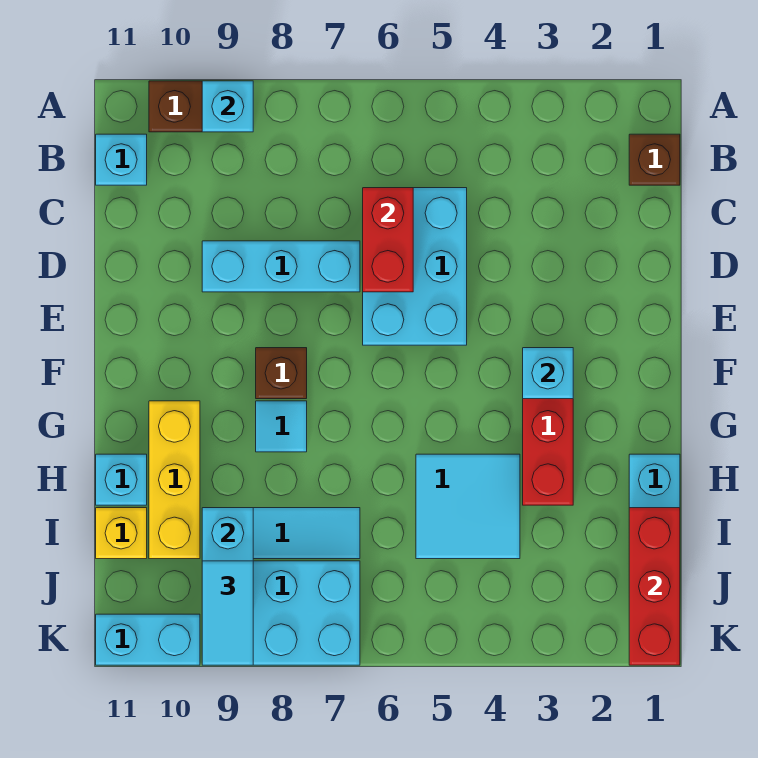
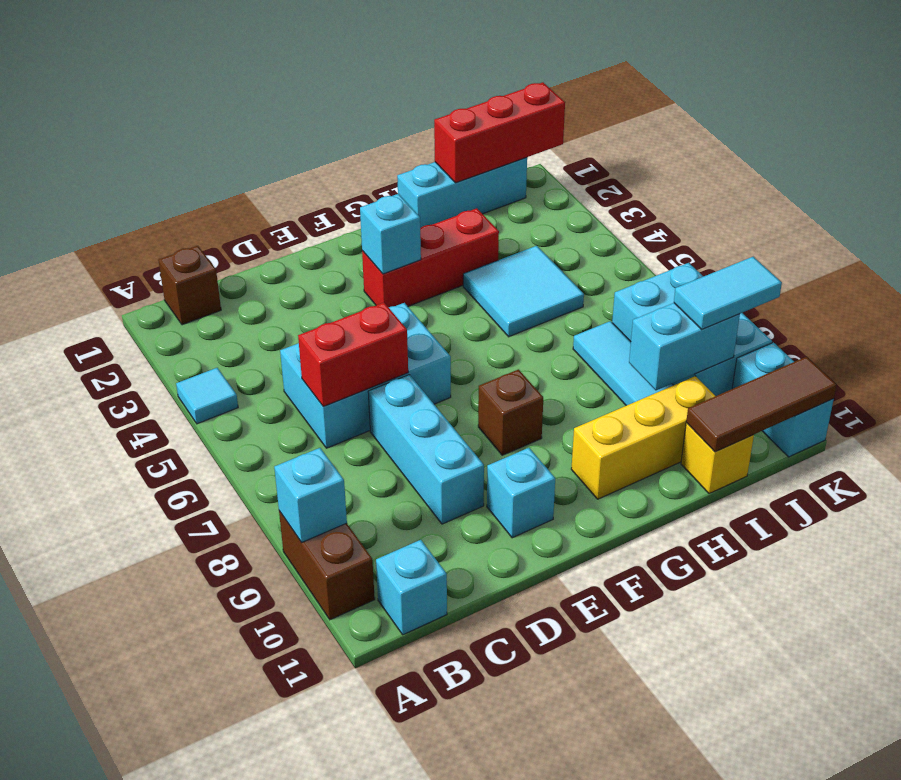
cyan tile G8 level 1 -> cyan tile A4 level 1
cyan brick H11 level 1 -> cyan brick E10 level 1
none -> brown tile I11:K11 level 2

